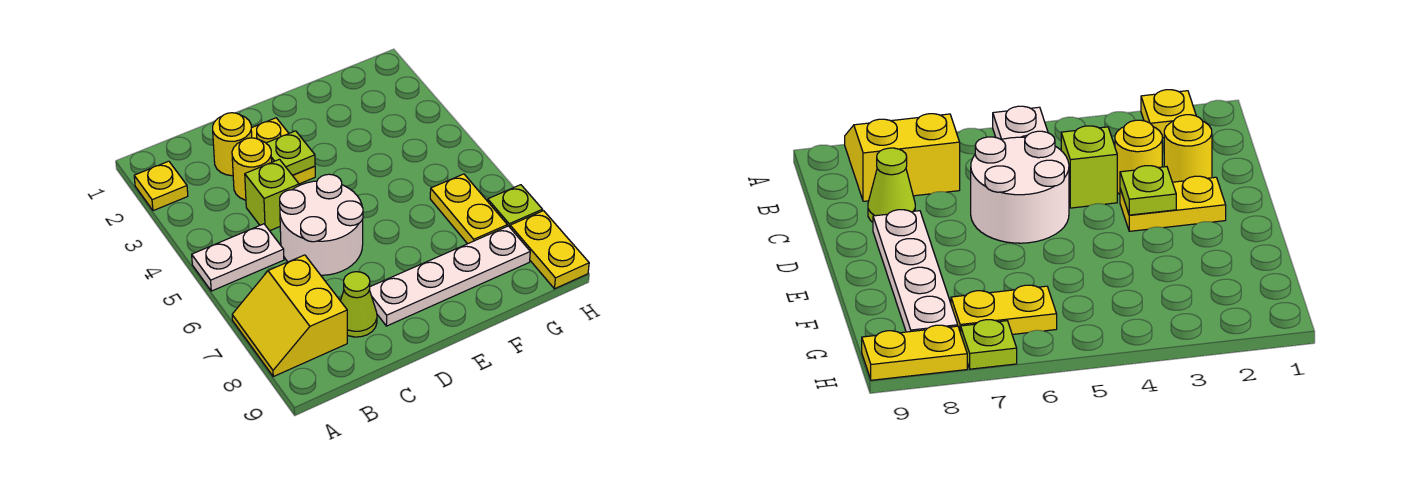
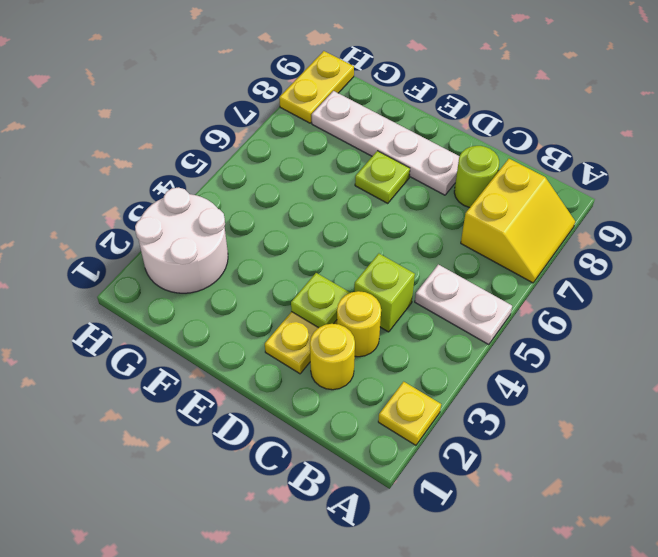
white round brick C5:D6 level 1 -> white round brick G2:H3 level 1
lime cone C8 level 1 -> lime round brick C8 level 1
yellow plate G6:G7 level 1 -> none
lime plate H7 level 1 -> lime plate E7 level 1

